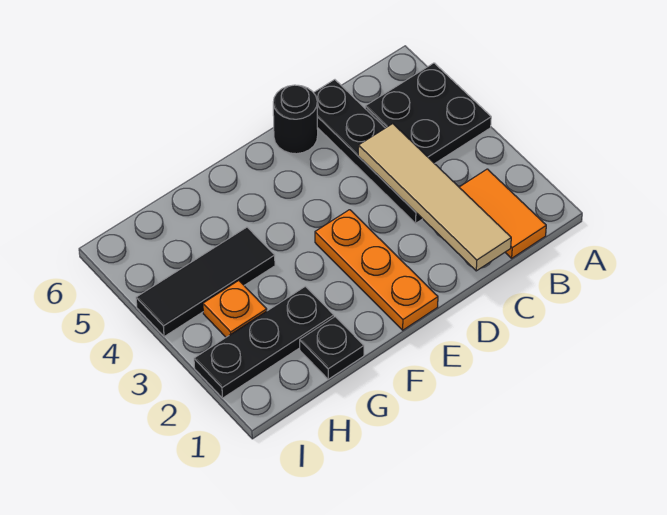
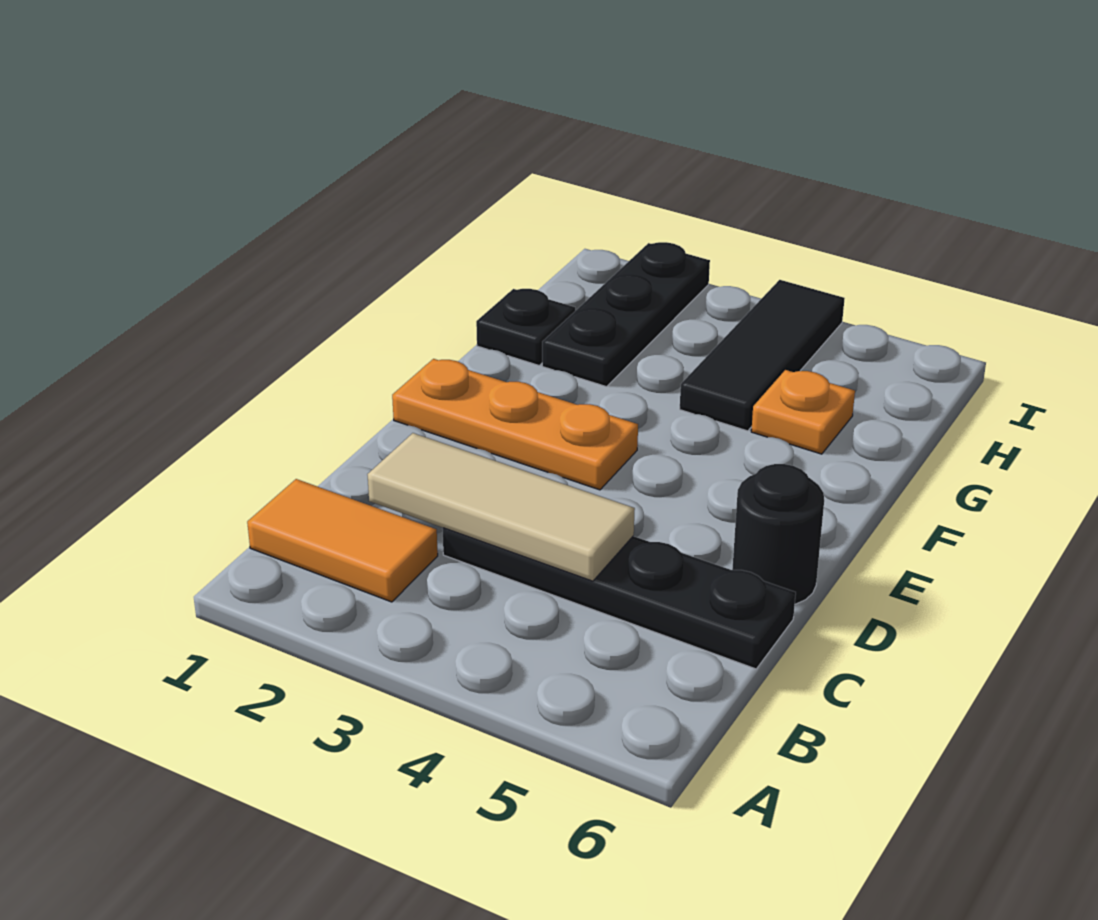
black plate A4:B5 level 1 -> none
tan tile C1:C4 level 2 -> tan tile C2:C4 level 2
orange plate H3 level 1 -> orange plate G5 level 1

